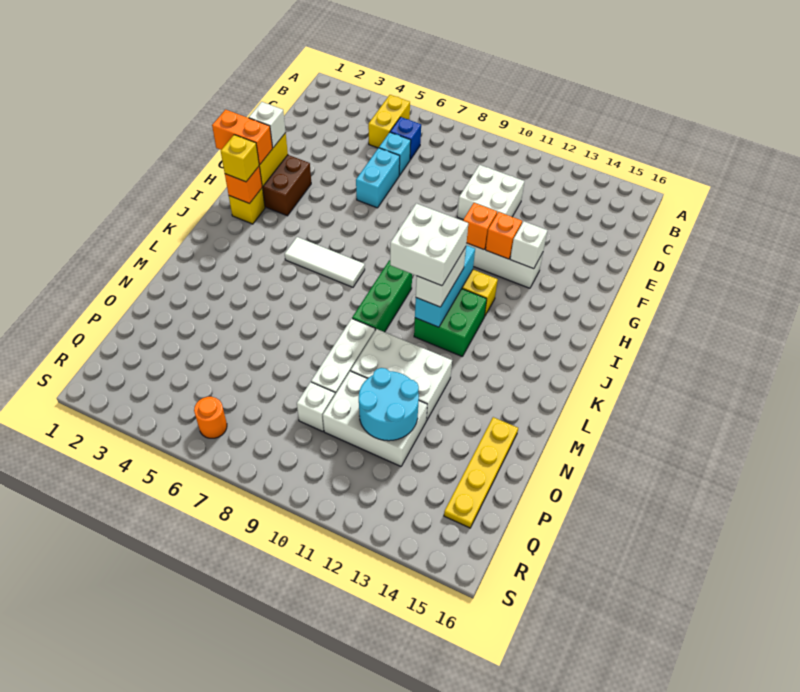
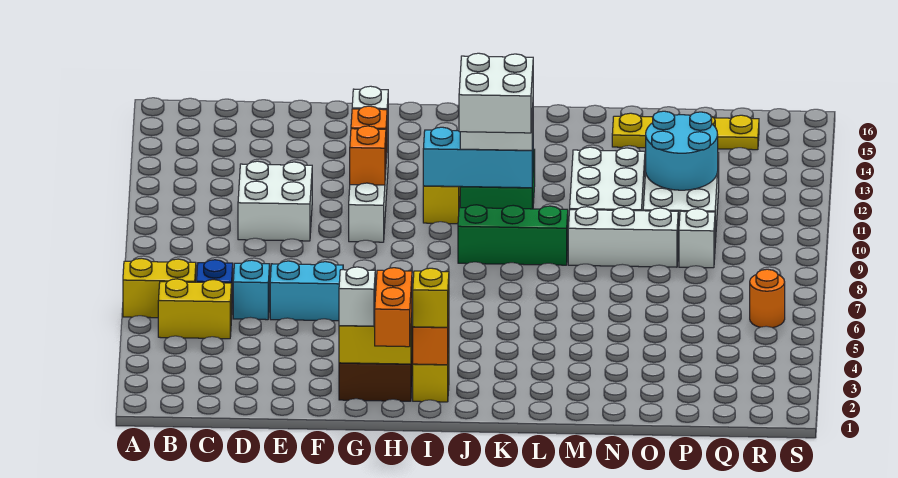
none -> yellow brick A6:B6 level 1
white tile J5:J7 level 1 -> none

